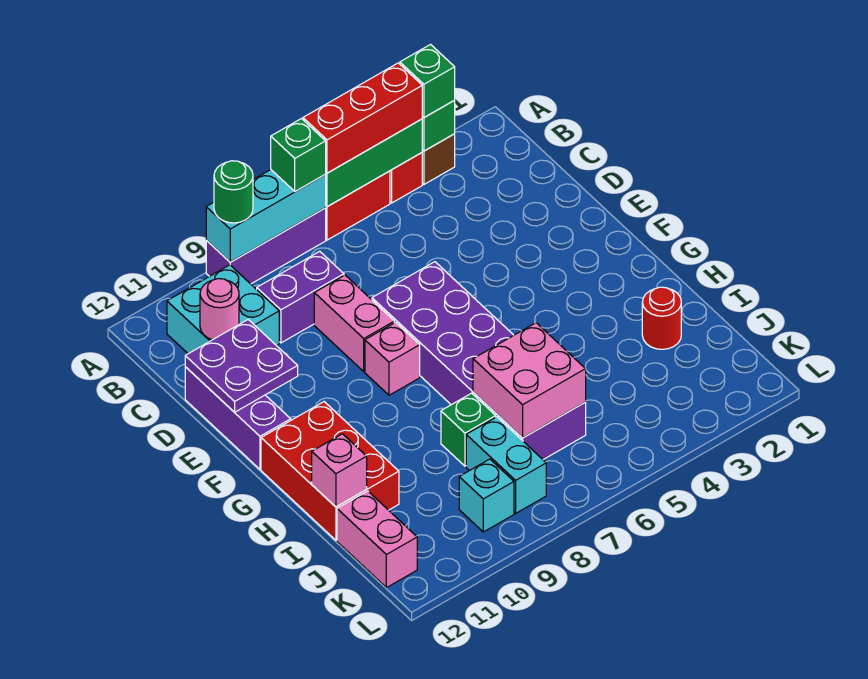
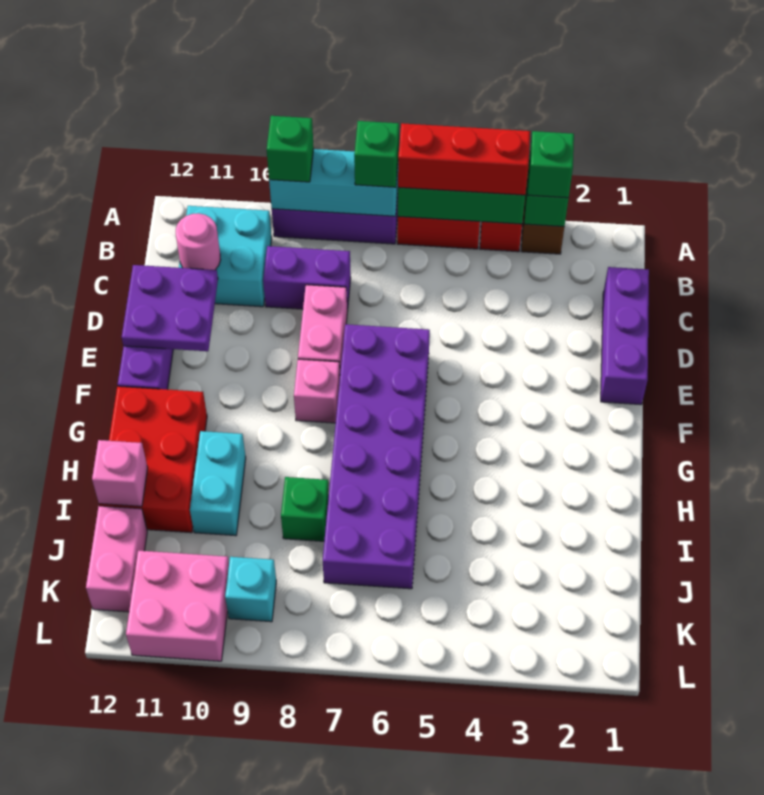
green round brick A9 level 3 -> green brick A9 level 3
none -> purple brick C1:E1 level 1
red round brick I2 level 1 -> none
pink brick I6:J7 level 2 -> pink brick K10:L11 level 1
cyan brick J8:K8 level 1 -> cyan brick H10:I10 level 1

